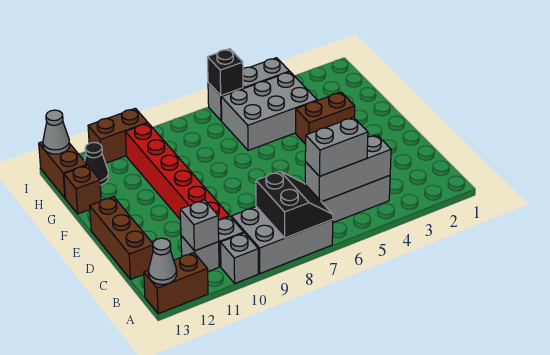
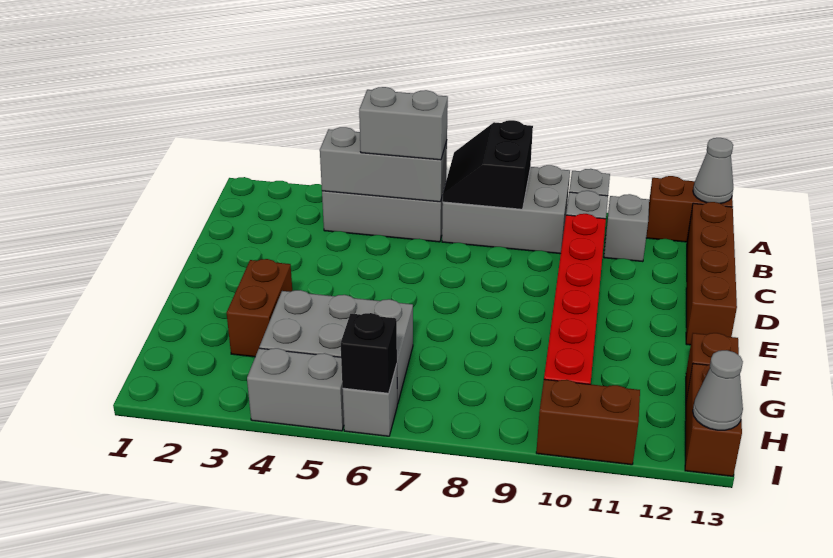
grey brick B11 level 2 -> none
brown brick C13:E13 level 1 -> brown brick B13:E13 level 1
brown brick F3:F4 level 1 -> brown brick F3:G3 level 1
black cone H12 level 1 -> none

